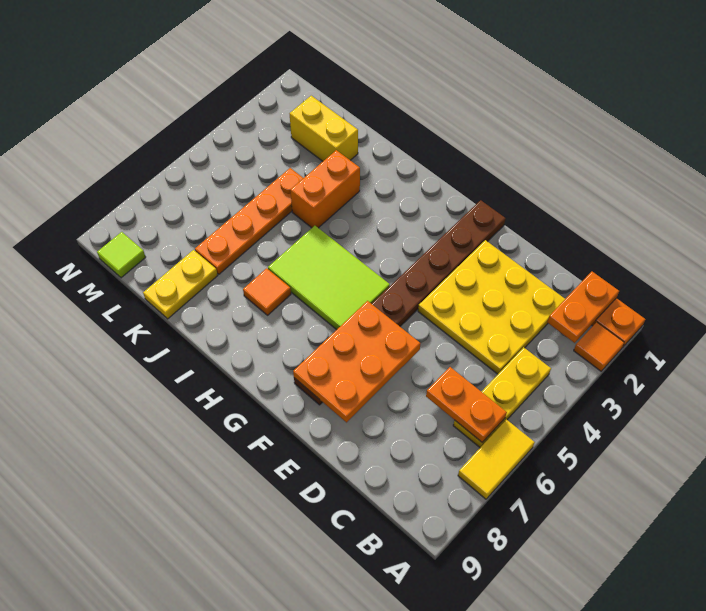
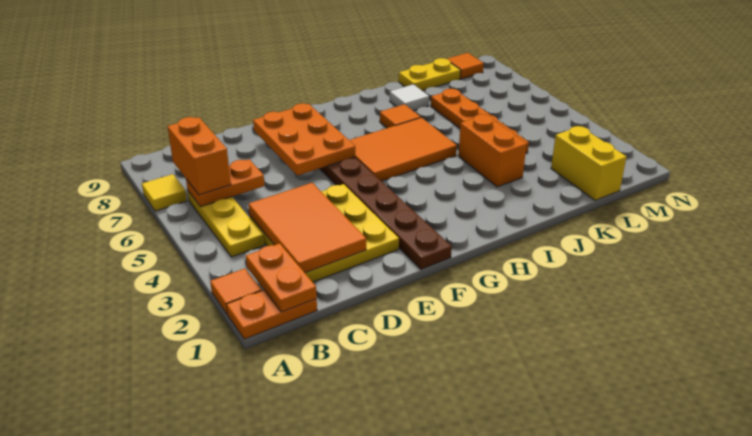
yellow tile A6:A7 level 1 -> yellow tile A7 level 1
none -> orange brick B6:B7 level 3
none -> orange tile C2:D4 level 2
lime tile G5:I6 level 1 -> orange tile G5:I6 level 1
none -> white tile J8 level 1
yellow brick K2:L2 level 1 -> yellow brick L1:L2 level 1
yellow plate K8:K9 level 1 -> yellow plate K9:L9 level 1
lime tile M9 level 1 -> orange tile M9 level 1

